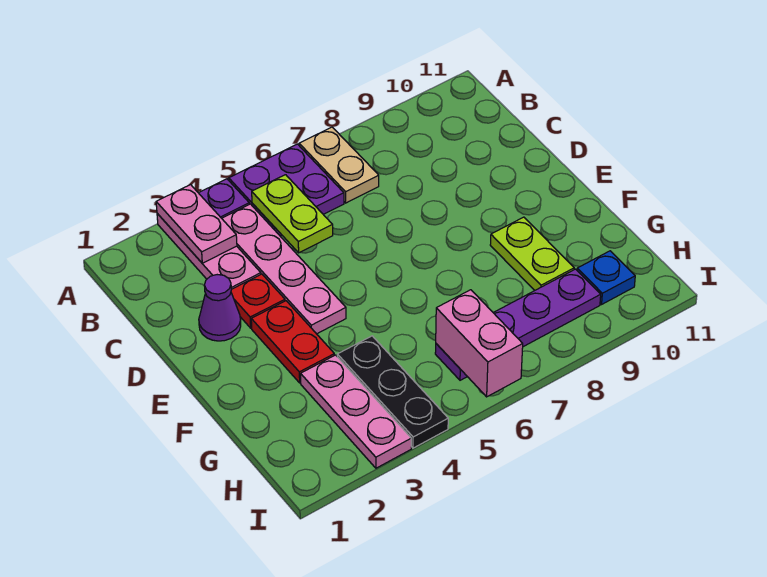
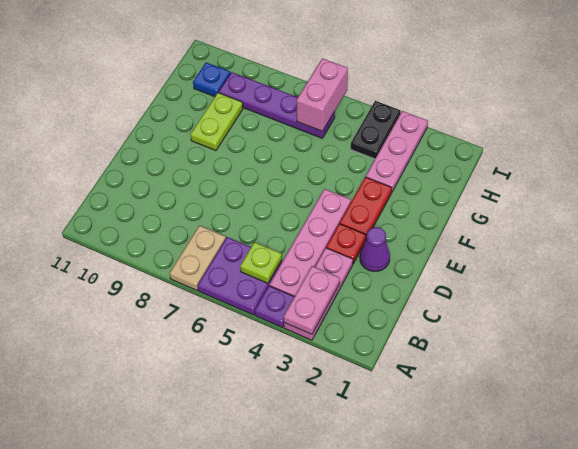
lime plate B5:C5 level 2 -> lime plate B5 level 2
black plate G4:I4 level 1 -> black plate H4:I4 level 1

